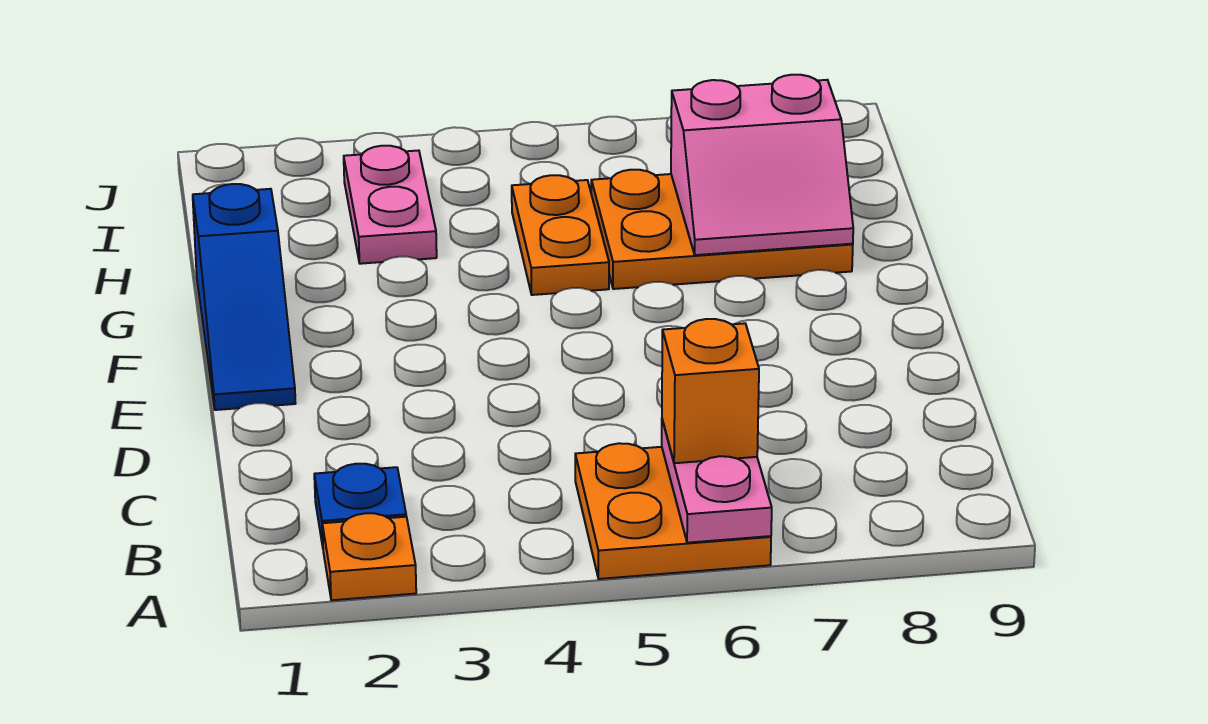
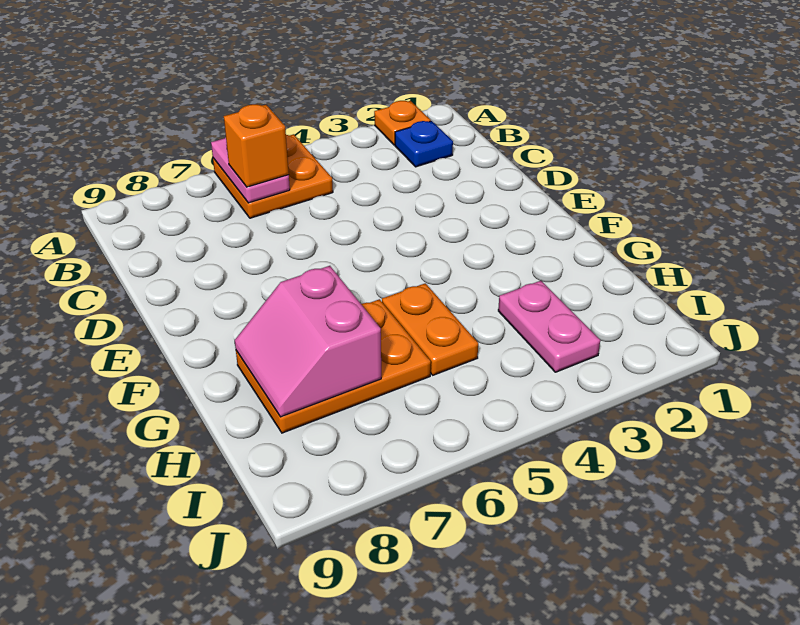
blue slope E1:G1 level 1 top G -> none
pink slope G7:H8 level 2 top H -> pink slope G7:H8 level 2 top 7

